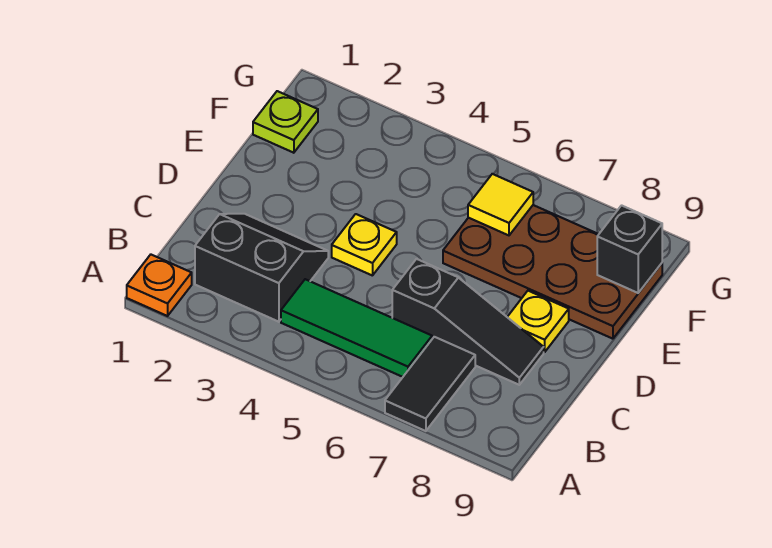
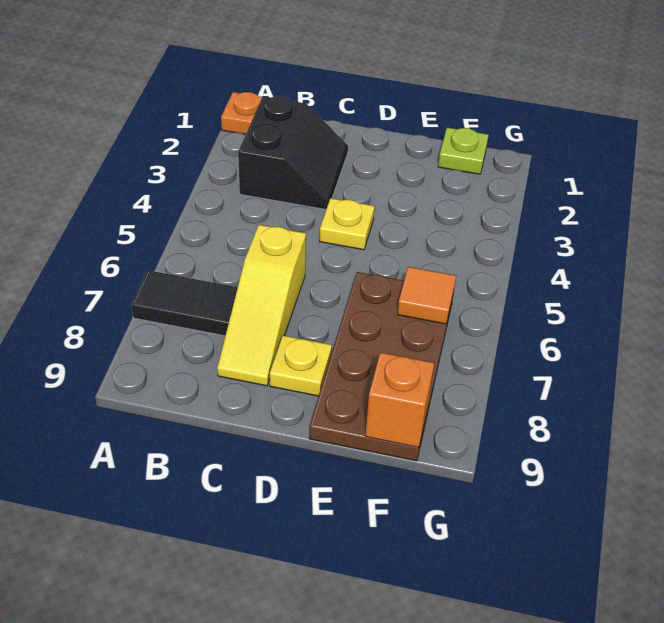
green tile B4:B6 level 1 -> none
black slope C6:C8 level 1 top 6 -> yellow slope C6:C8 level 1 top 6
yellow tile F6 level 2 -> orange tile F6 level 2
black brick F9 level 2 -> orange brick F9 level 2

